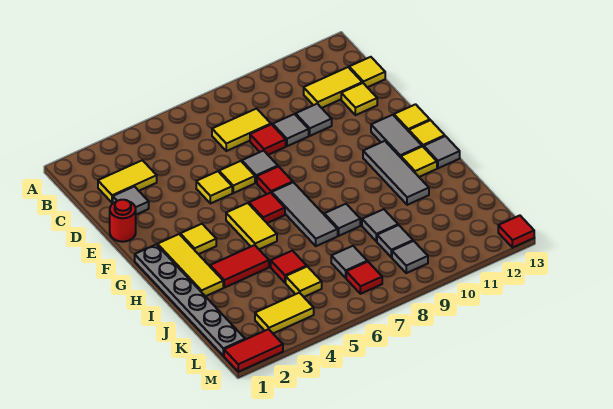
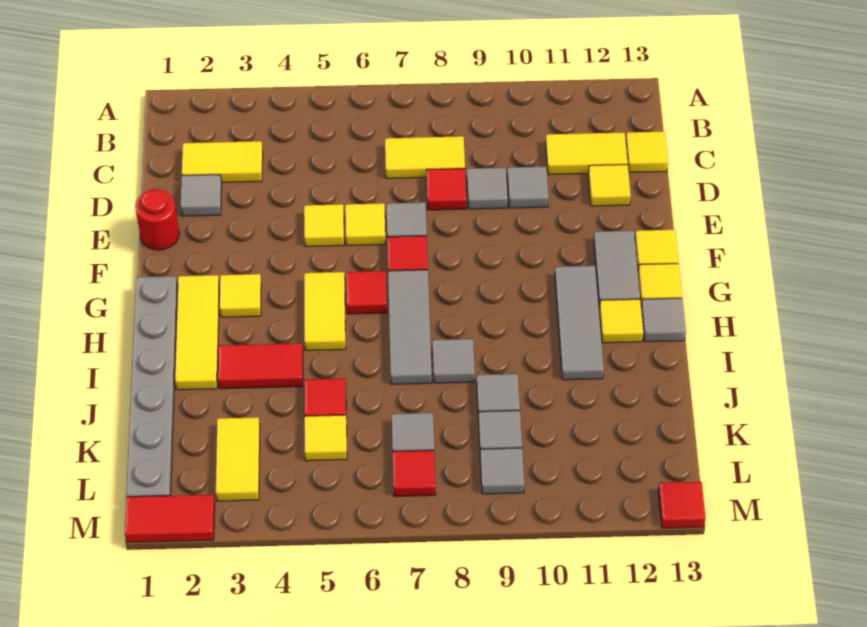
yellow tile L3:L4 level 1 -> yellow tile K3:L3 level 1

